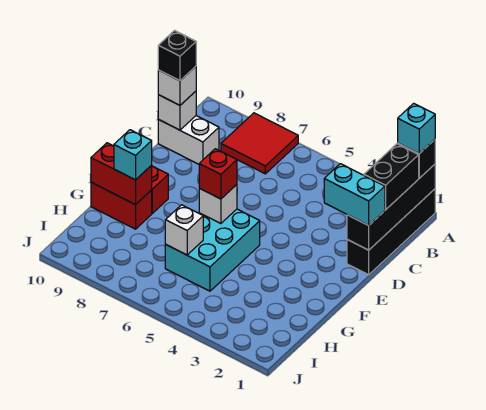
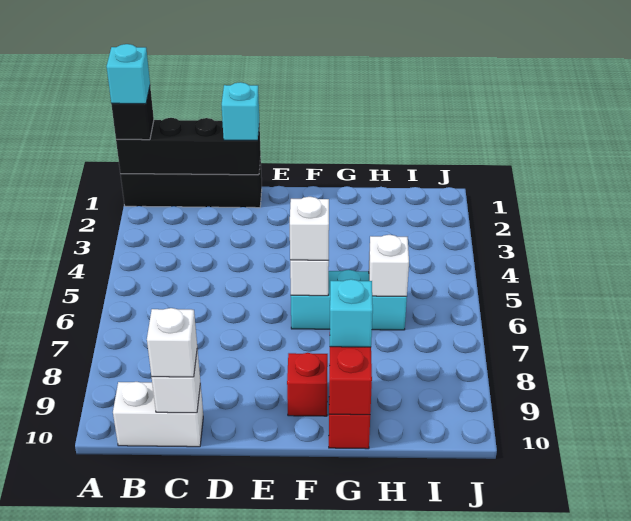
red tile A7:B8 level 1 -> none
black brick B1:C1 level 3 -> none
white brick C9:C10 level 1 -> white brick B10:C10 level 1
black brick C10 level 4 -> none
cyan brick D1:D2 level 3 -> cyan brick D1 level 3
cyan brick F5:H6 level 1 -> cyan brick F6:H6 level 1
red brick F6 level 3 -> white brick F6 level 3

